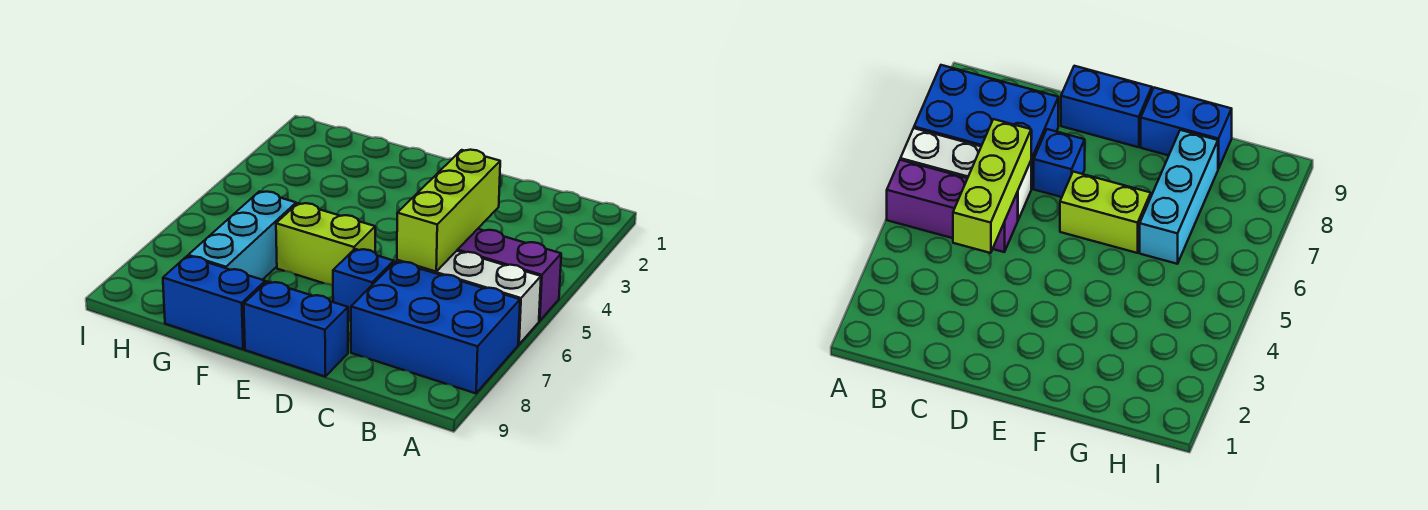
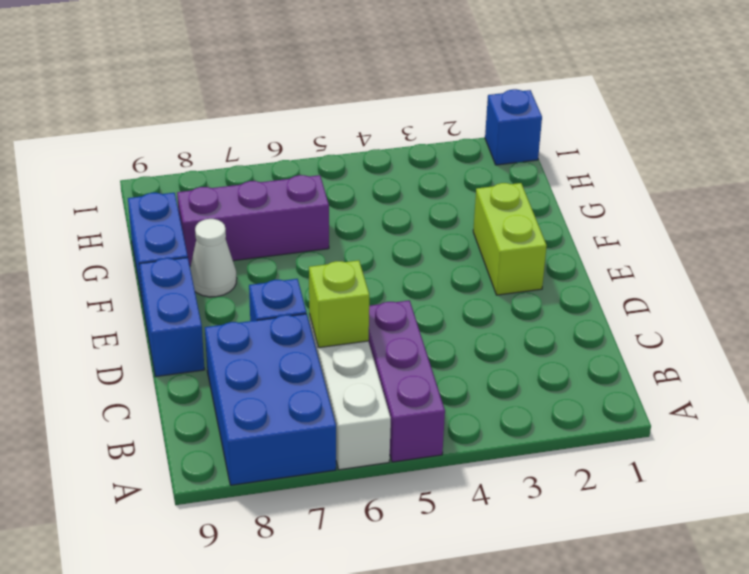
lime brick C4:C6 level 2 -> lime brick C6 level 2
lime brick E6:F6 level 1 -> lime brick E2:F2 level 1
none -> white cone F8 level 1
cyan brick G6:G8 level 1 -> purple brick G6:G8 level 1
none -> blue brick I1 level 1

